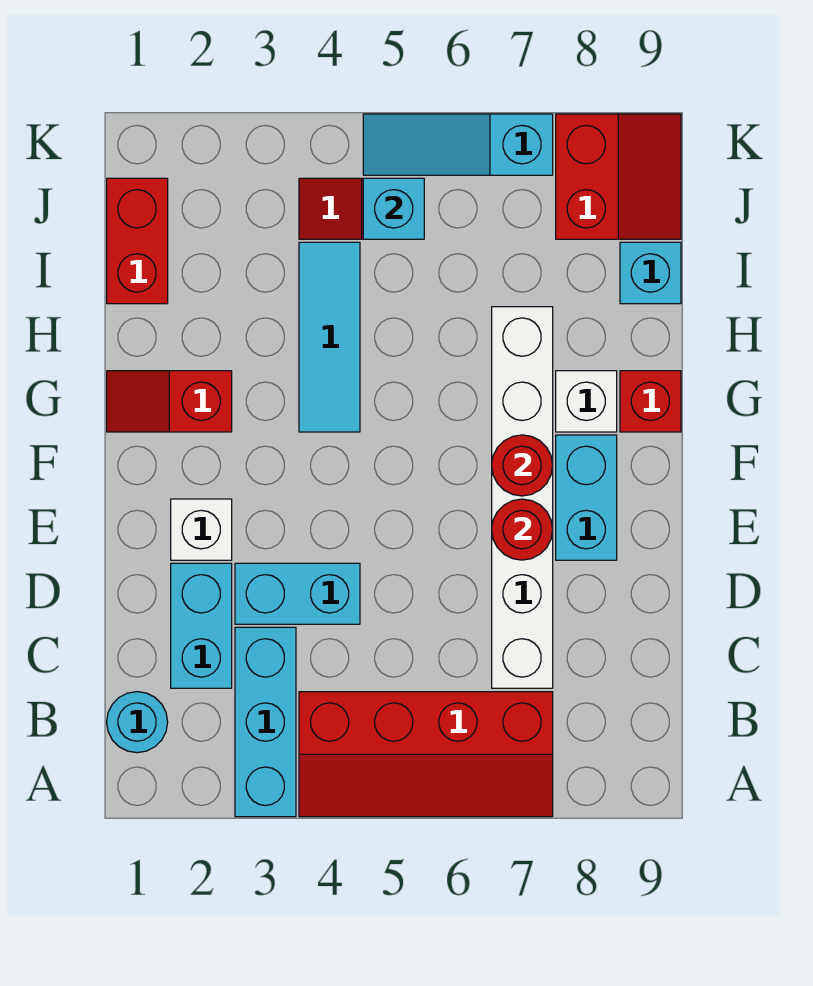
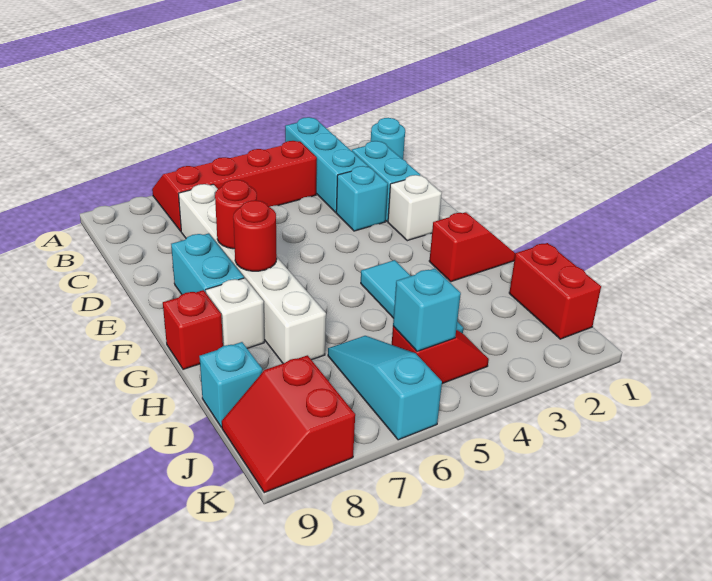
cyan brick D3:D4 level 1 -> cyan brick D3 level 1
cyan slope K5:K7 level 1 top 7 -> cyan slope I6:K6 level 1 top K

